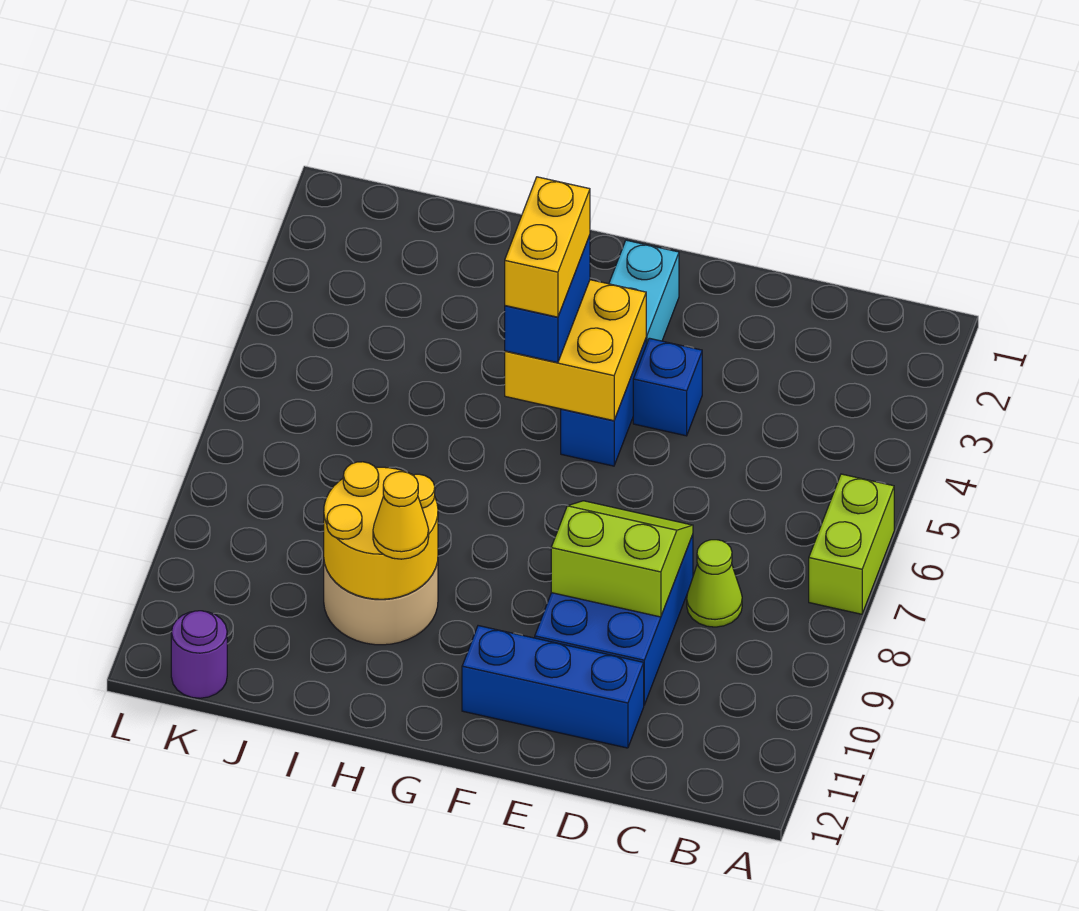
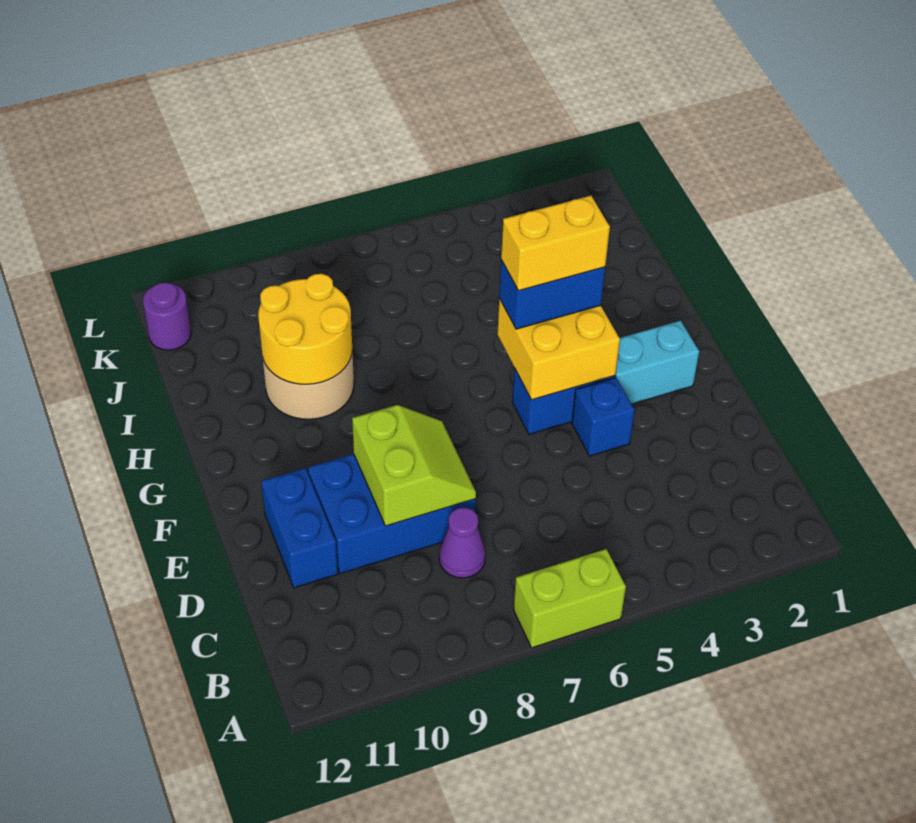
lime cone C8 level 1 -> purple cone C8 level 1
blue brick D11:F11 level 1 -> blue brick D11:E11 level 1
yellow cone H10 level 3 -> none

